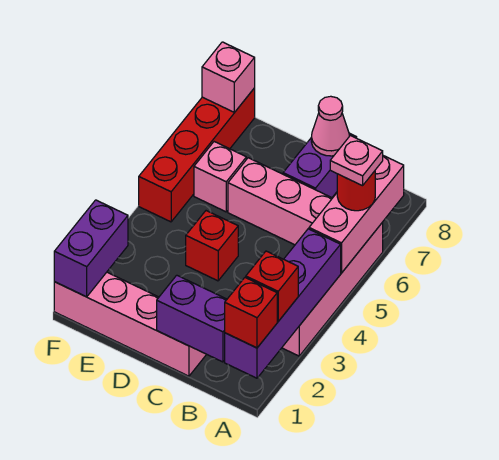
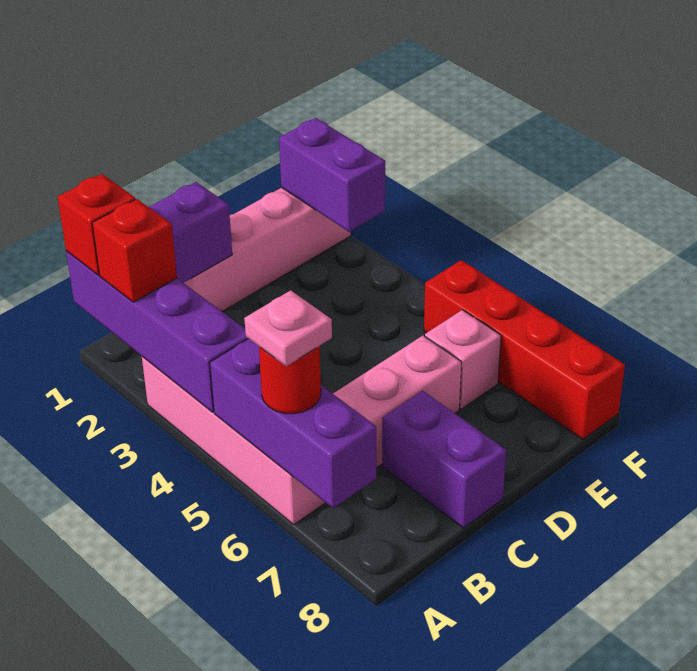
pink brick A5:A7 level 2 -> purple brick A5:A7 level 2
pink cone C8 level 2 -> none
red brick D4 level 1 -> none
pink brick F8 level 2 -> none

